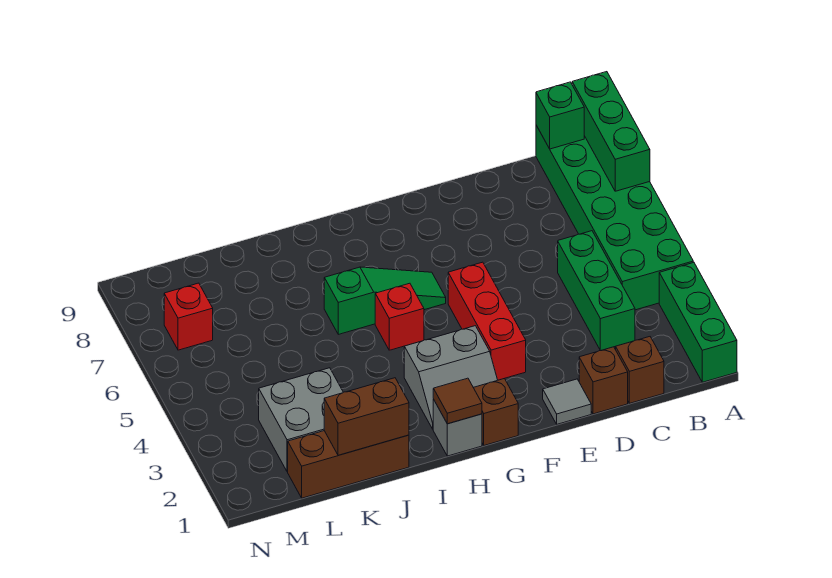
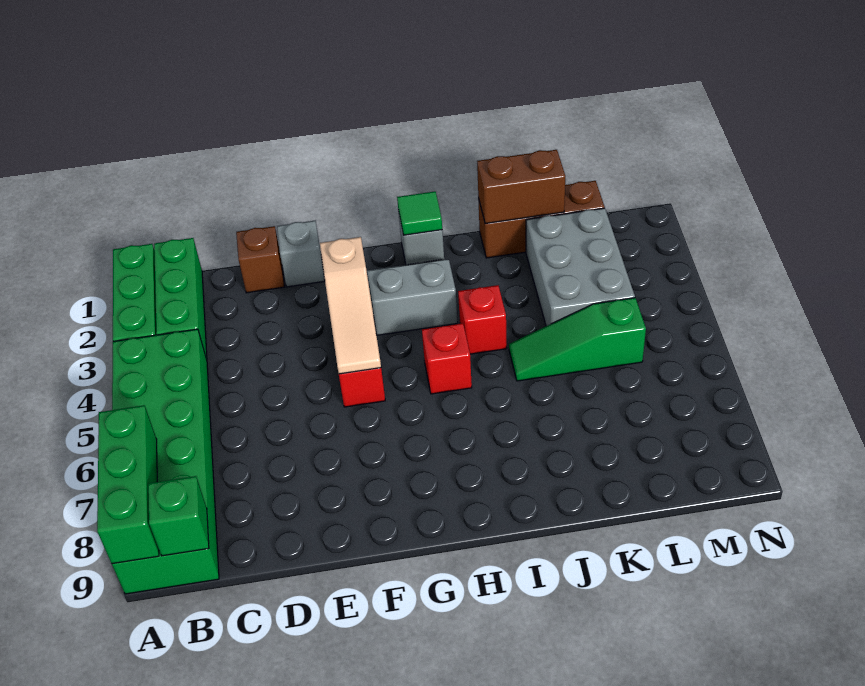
brown brick C1 level 1 -> none
green brick C3:C5 level 1 -> green brick B1:B3 level 1
grey tile E1 level 1 -> grey brick E1 level 1
none -> tan slope F3:F5 level 2 top 3
brown brick G1 level 1 -> none
green slope G6:I6 level 1 top I -> green slope J5:L5 level 1 top L
brown tile H1 level 2 -> green tile H1 level 2
grey brick K2:L3 level 1 -> grey brick K2:L4 level 1
red brick M7 level 1 -> red brick I4 level 1

